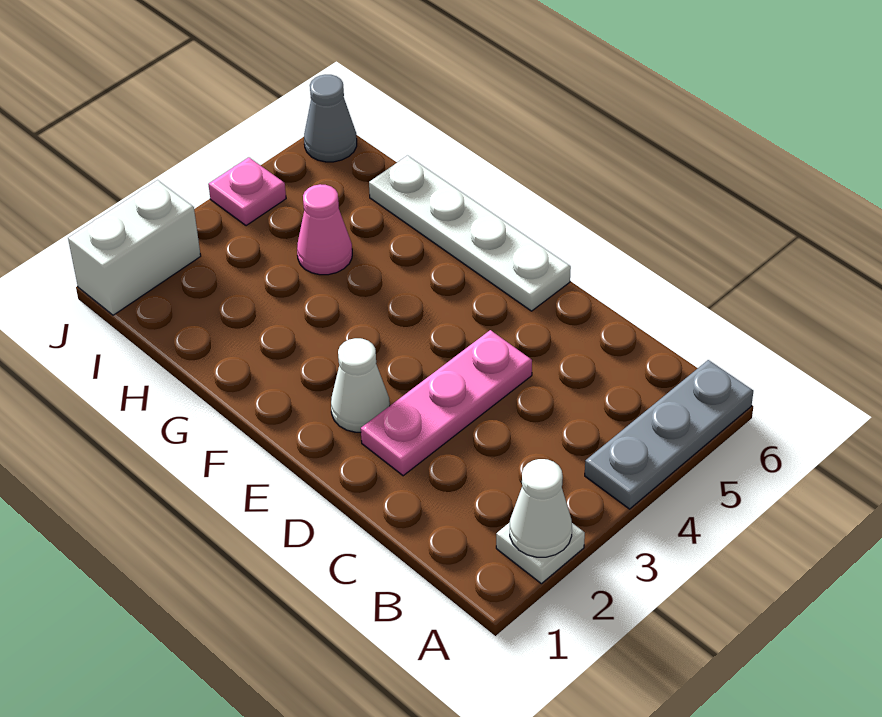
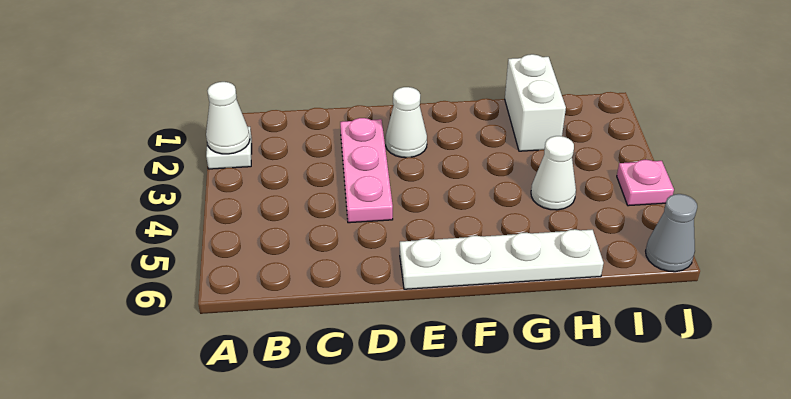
grey plate A4:A6 level 1 -> none
pink cone H4 level 1 -> white cone H4 level 1
white brick J1:J2 level 1 -> white brick H1:H2 level 1

